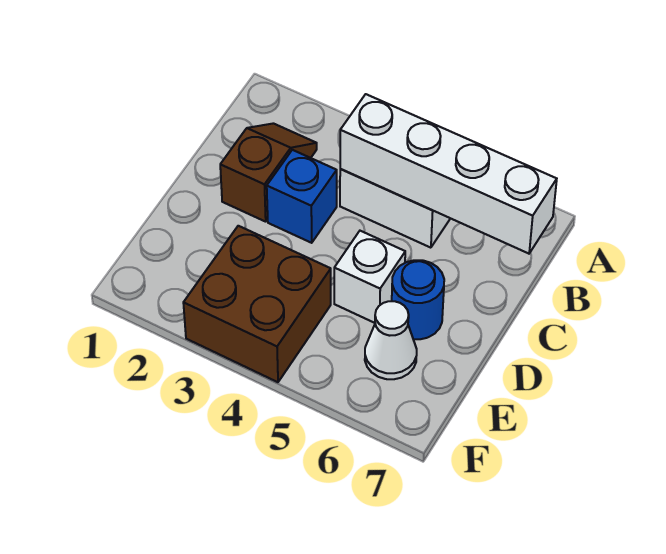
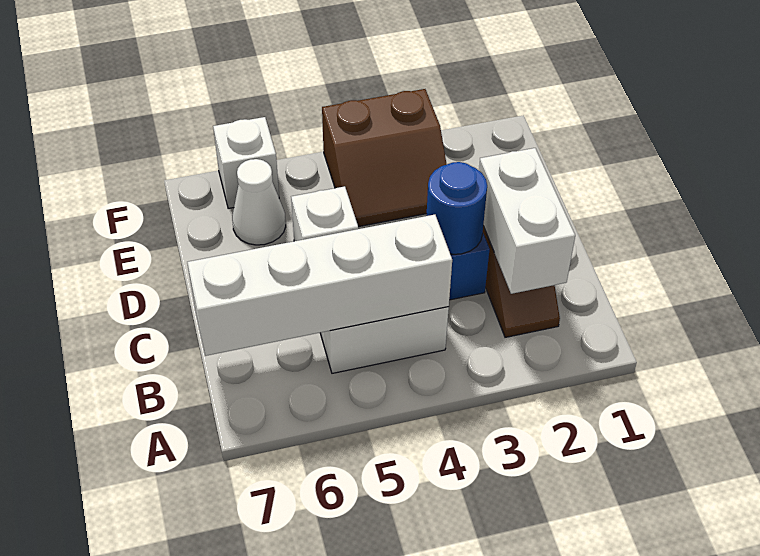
none -> white brick B2:C2 level 2
blue round brick D6 level 1 -> blue round brick C3 level 2
brown brick E3:F4 level 1 -> brown slope E3:F4 level 1 top F
none -> white brick F6 level 1

